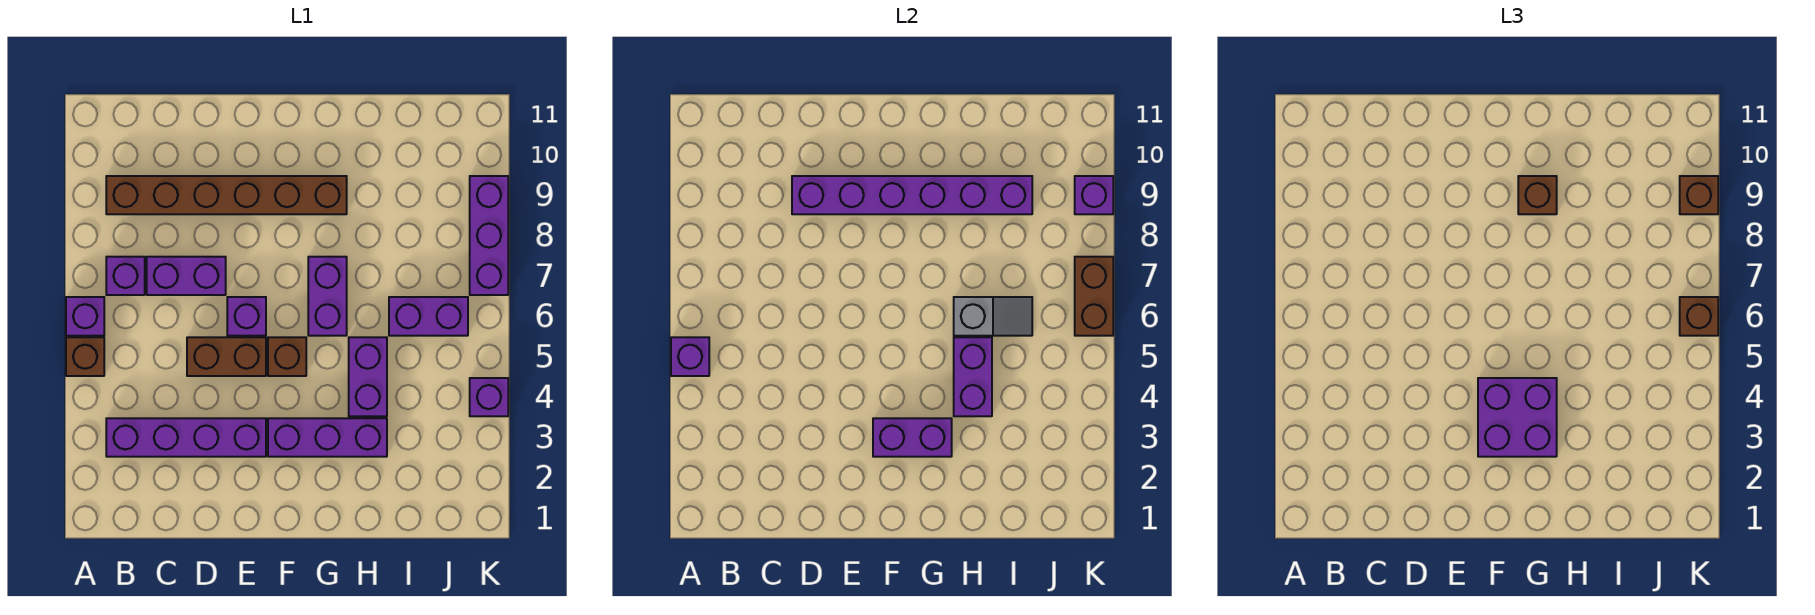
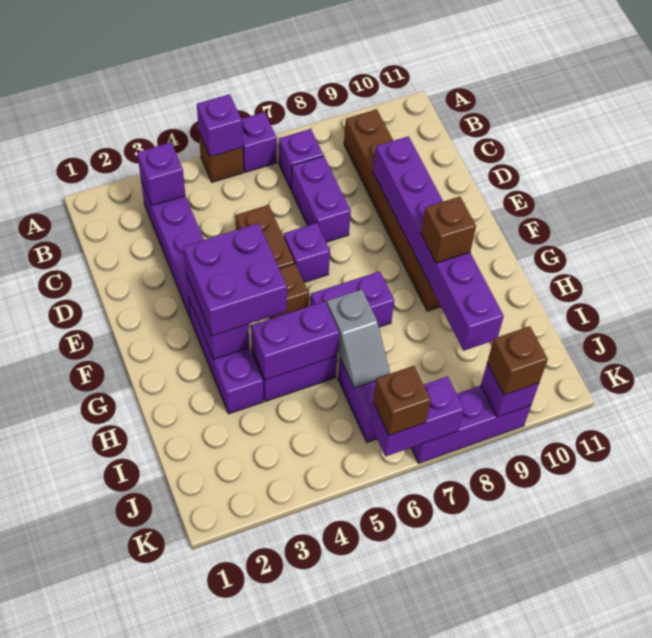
purple brick K4 level 1 -> purple brick B3 level 2
brown brick K6:K7 level 2 -> purple brick K6:K7 level 2

